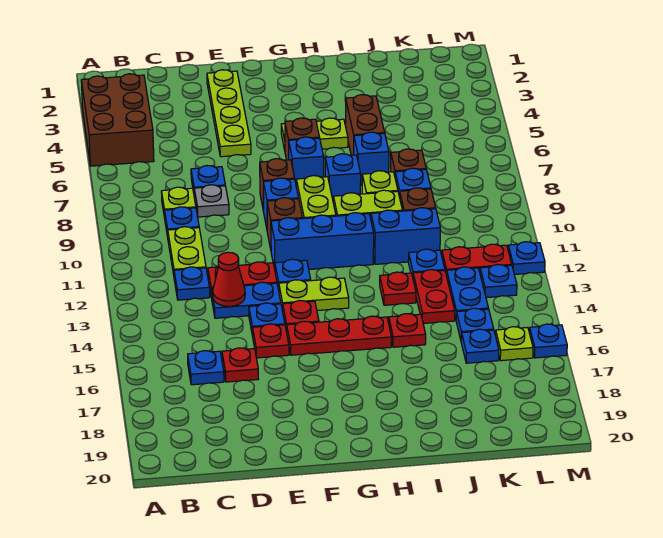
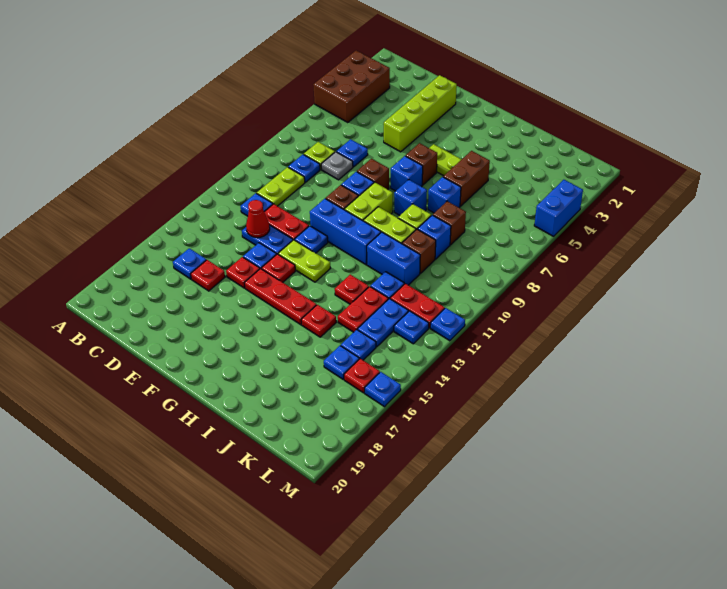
lime plate E2:E5 level 1 -> lime brick E2:E5 level 1
lime plate L16 level 1 -> red plate L16 level 1
none -> blue brick M4:M5 level 1

